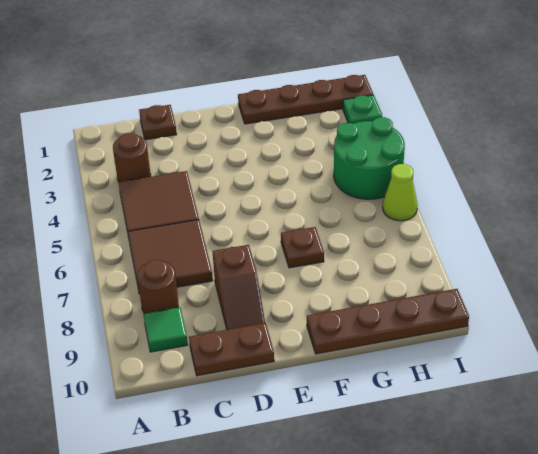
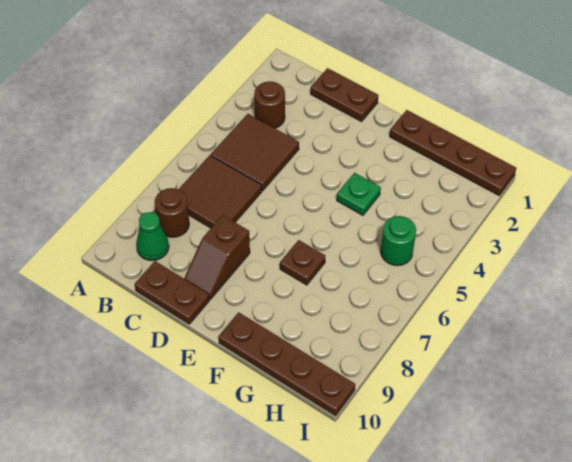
green tile B9 level 1 -> green cone B9 level 1
brown plate C1 level 1 -> brown plate C1:D1 level 1
green round brick H4:I5 level 1 -> green round brick H5 level 1
green plate I2 level 1 -> green plate F4 level 1
lime cone I6 level 1 -> none

